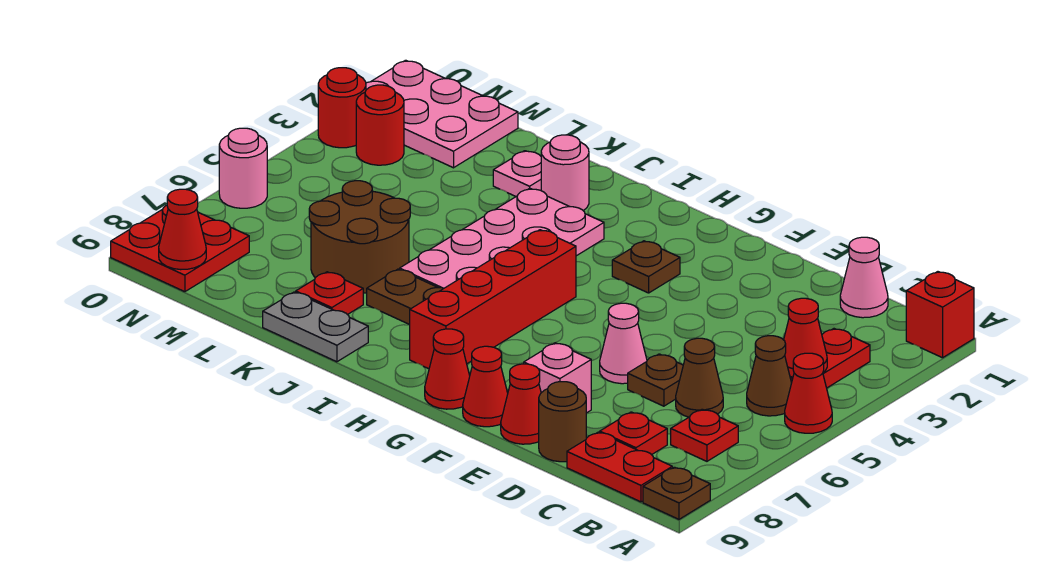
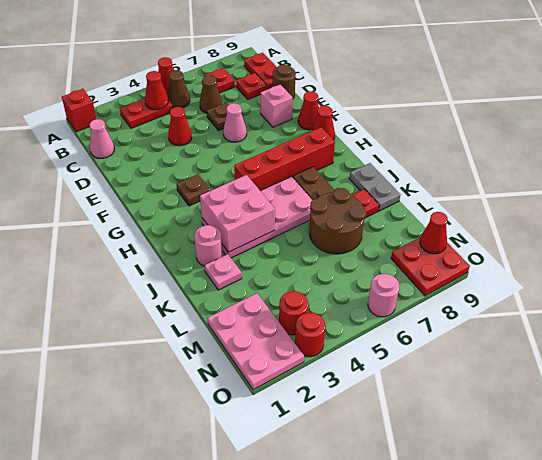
brown plate A9 level 1 -> none
red cone E9 level 1 -> red cone D4 level 1
none -> pink brick I3:J4 level 2

